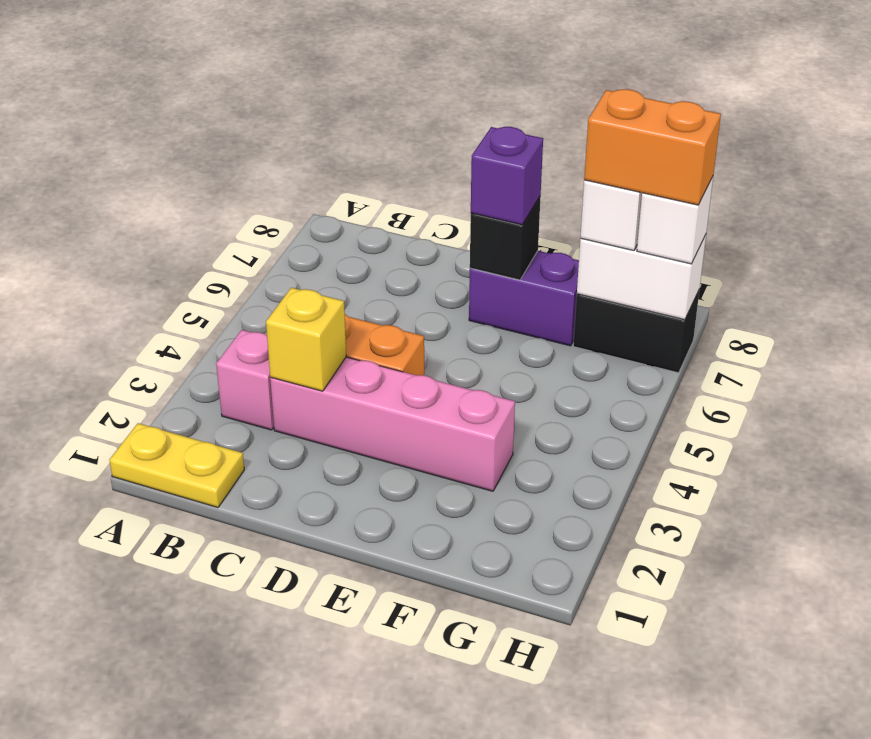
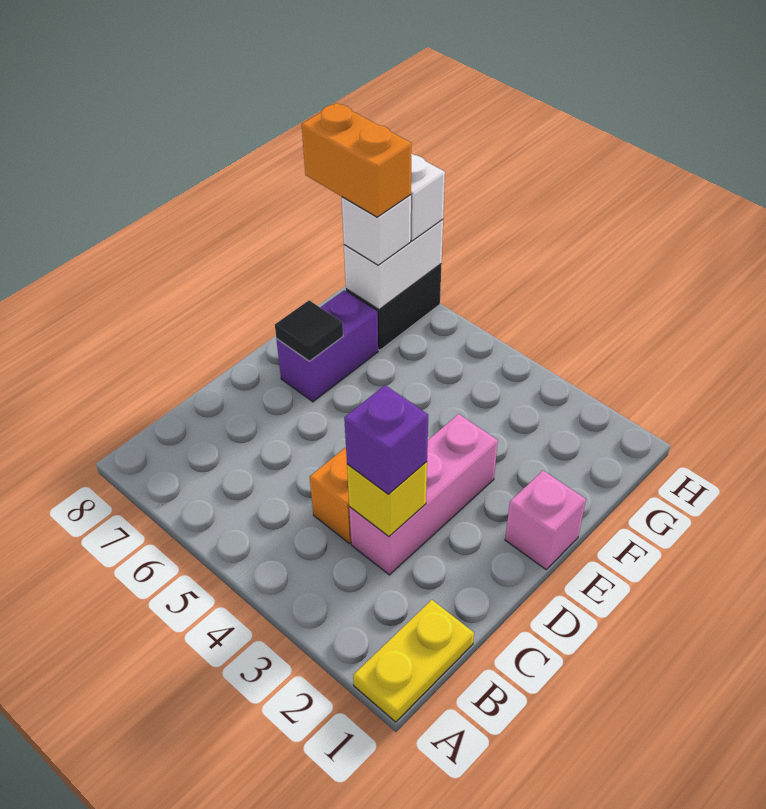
pink brick B3 level 1 -> pink brick E1 level 1
pink brick C3:F3 level 1 -> pink brick C3:E3 level 1
black brick E7 level 2 -> black tile E7 level 2
purple brick E7 level 3 -> purple brick C3 level 3
orange brick G7:H7 level 4 -> orange brick G7:G8 level 4

